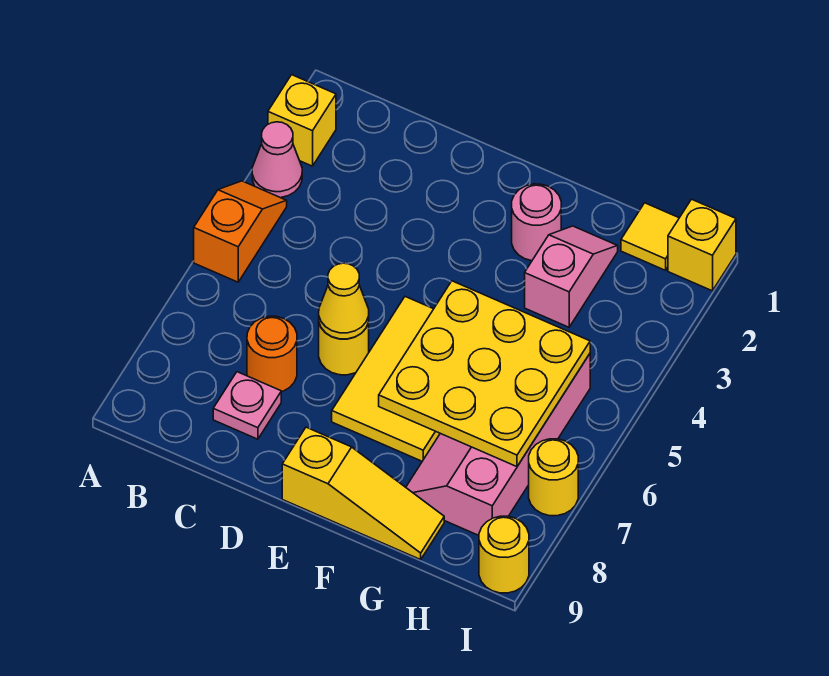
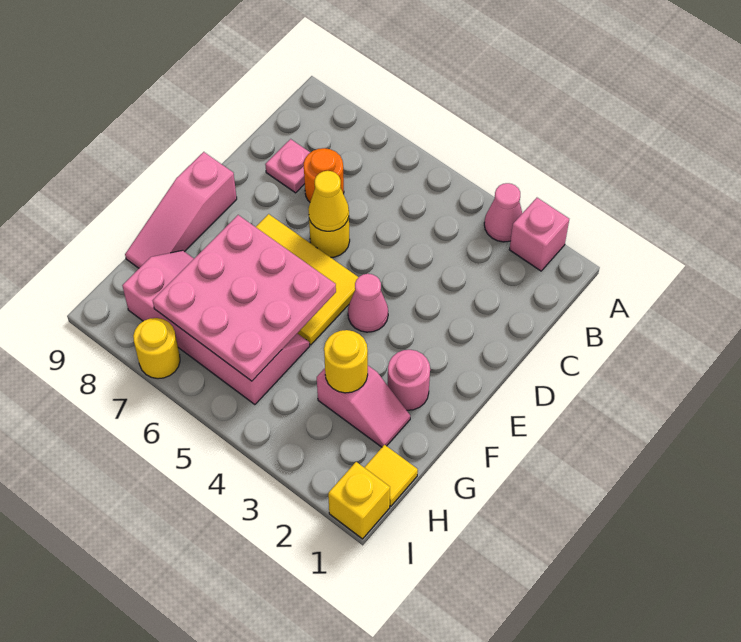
yellow brick A2 level 1 -> pink brick A2 level 1
orange slope A4:A5 level 1 top 5 -> none
none -> pink cone E4 level 1
yellow slope E9:G9 level 1 top E -> pink slope E9:G9 level 1 top E
yellow plate F5:H7 level 2 -> pink plate F5:H7 level 2
yellow round brick I9 level 1 -> yellow round brick G3 level 2

